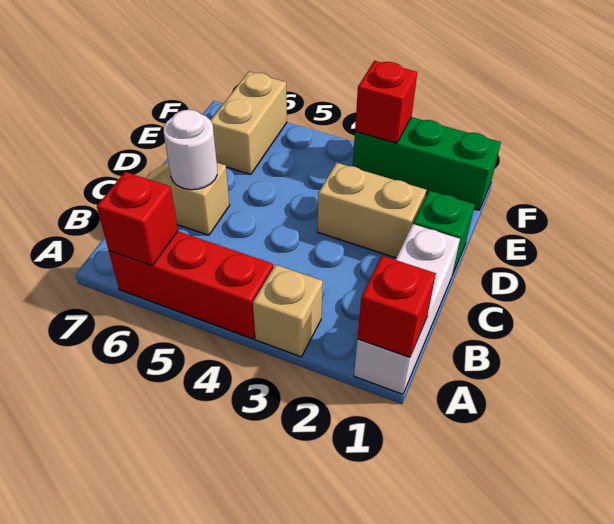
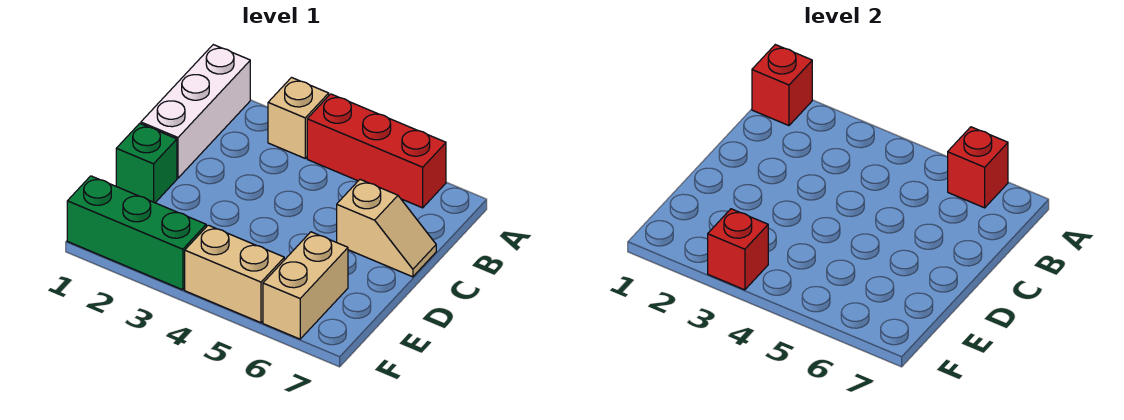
white round brick C6 level 2 -> none
tan brick D2:D3 level 1 -> tan brick F4:F5 level 1

